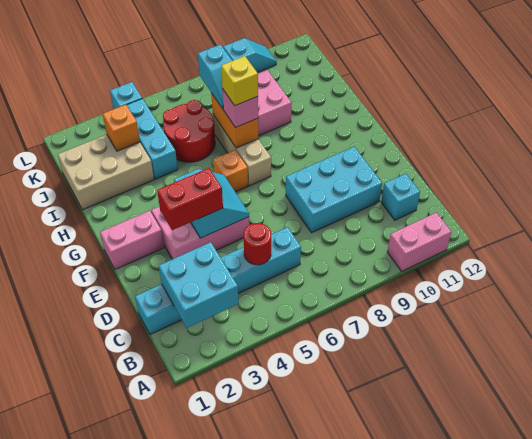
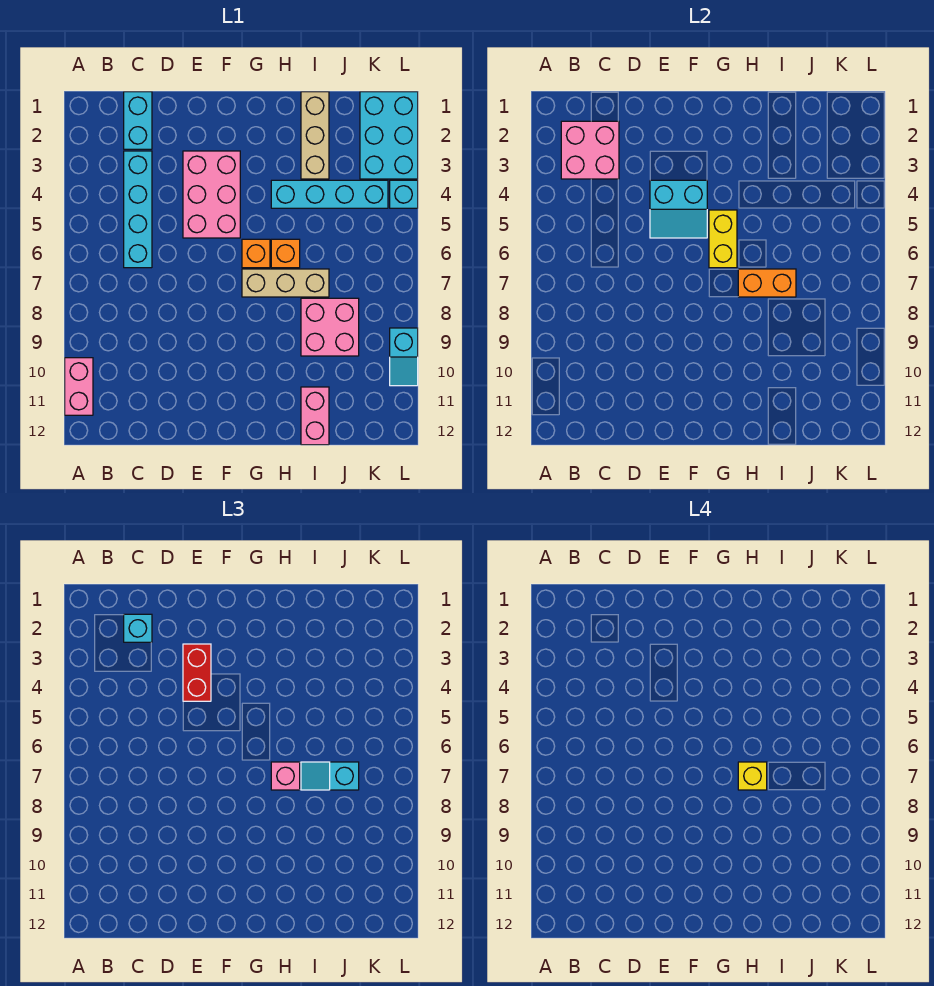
cyan brick B2:C3 level 2 -> pink brick B2:C3 level 2
red round brick C5 level 2 -> none
cyan brick C11 level 1 -> cyan brick C2 level 3
cyan brick D8:E10 level 1 -> cyan brick K1:L3 level 1
pink brick F1:F2 level 1 -> pink brick I11:I12 level 1
none -> yellow brick G5:G6 level 2
tan brick I1:J3 level 1 -> tan brick I1:I3 level 1
cyan brick I4:K4 level 1 -> cyan brick H4:K4 level 1
red round brick I5:J6 level 1 -> none
orange brick J3 level 2 -> orange brick H6 level 1

